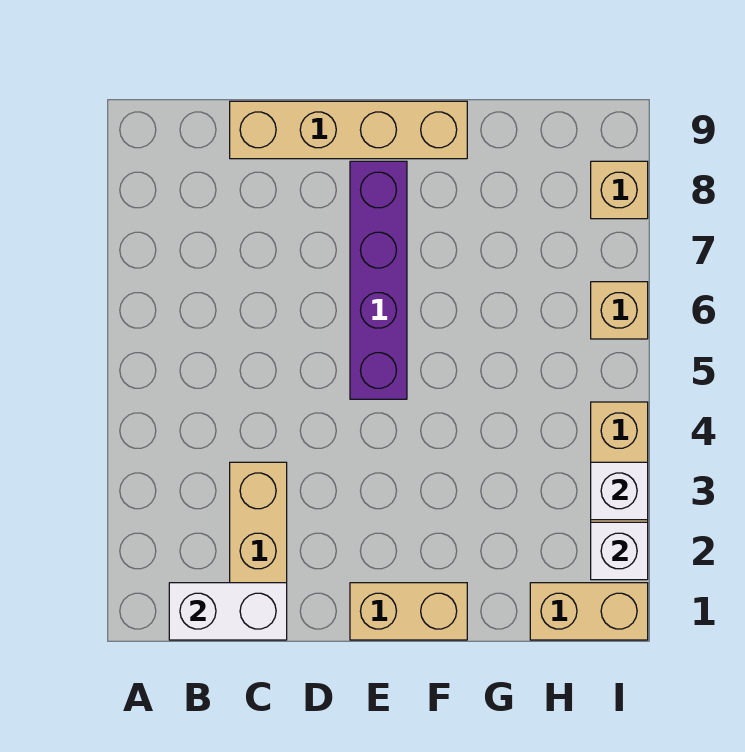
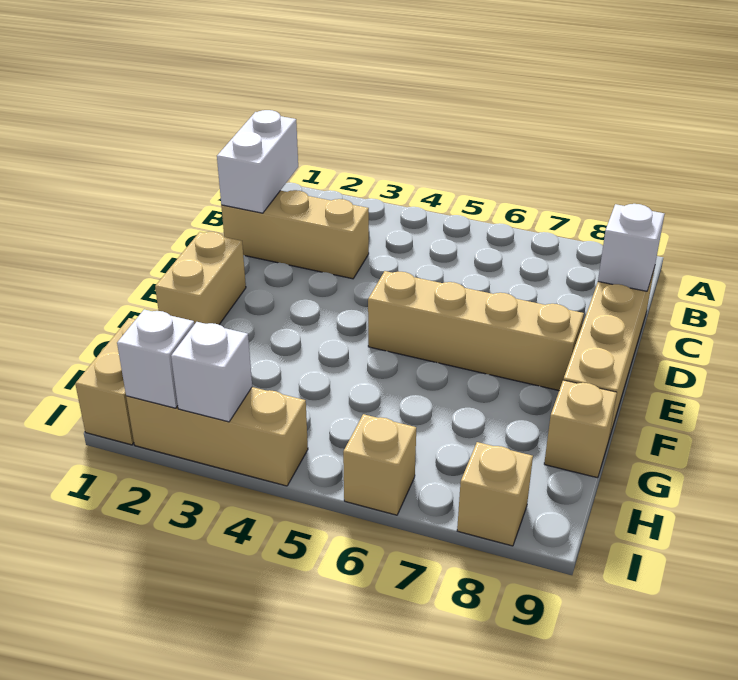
none -> white brick C9 level 2
purple brick E5:E8 level 1 -> tan brick E5:E8 level 1
none -> tan brick G9 level 1

